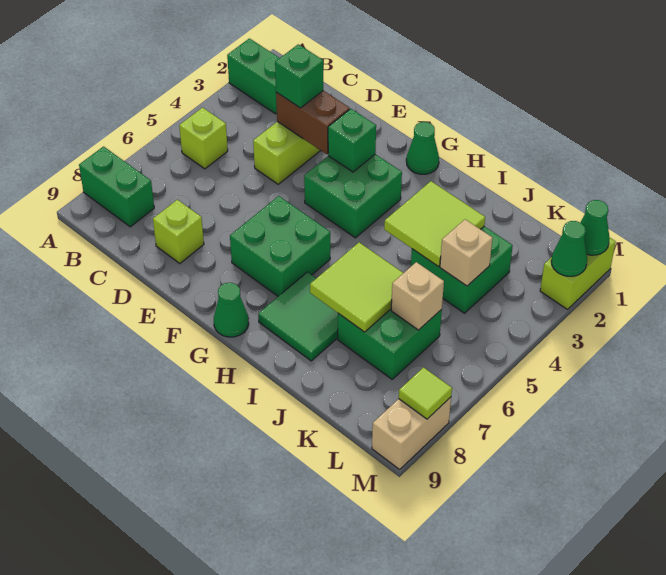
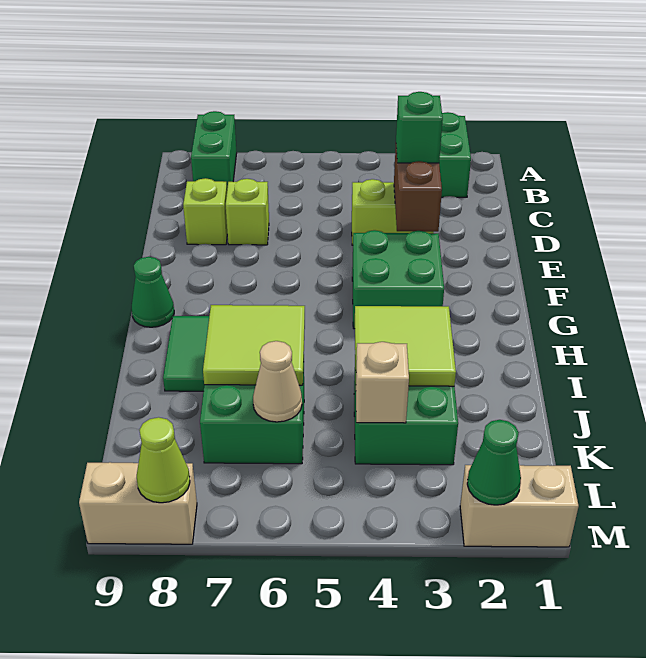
lime brick B5 level 1 -> lime brick D7 level 1
green brick F3 level 2 -> none
green brick F6:G7 level 1 -> none
green cone G1 level 1 -> none
tan brick K6 level 2 -> tan cone K6 level 2
lime brick M1:M2 level 1 -> tan brick M1:M2 level 1
green cone M1 level 2 -> none
lime tile M8 level 2 -> lime cone M8 level 2

